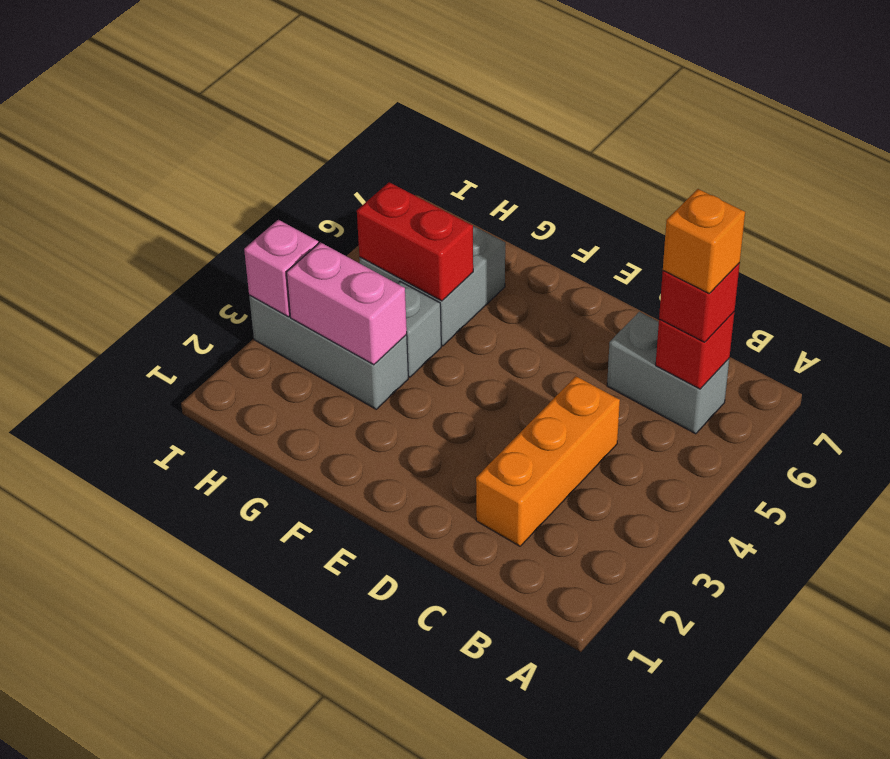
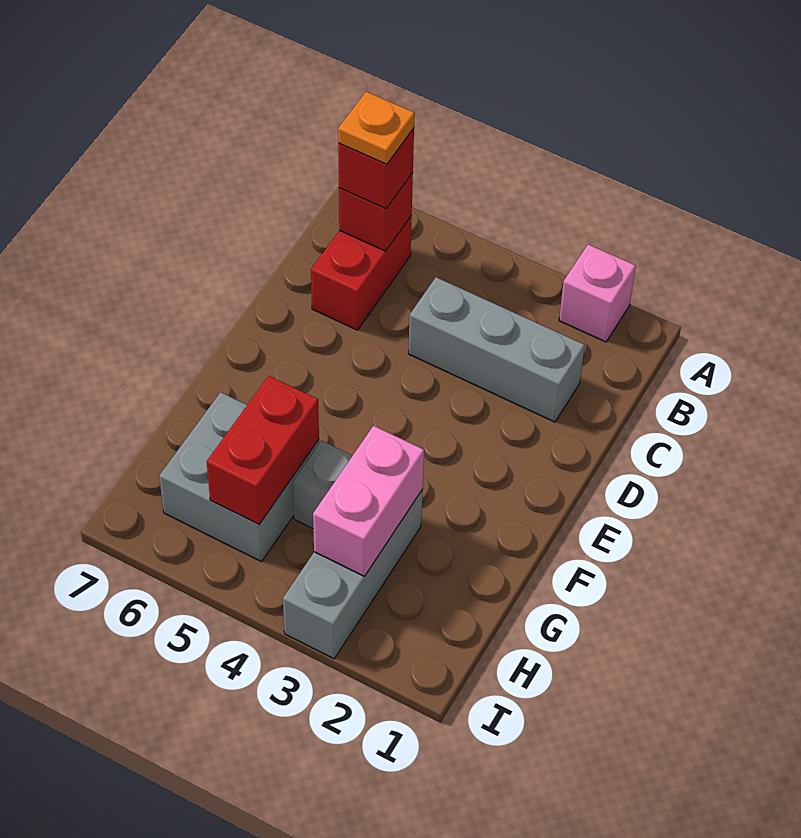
grey brick B6:C6 level 1 -> red brick B6:C6 level 1
orange brick B6 level 4 -> orange plate B6 level 4
orange brick C2:C4 level 1 -> grey brick C2:C4 level 1
pink brick I3 level 2 -> pink brick A2 level 1

